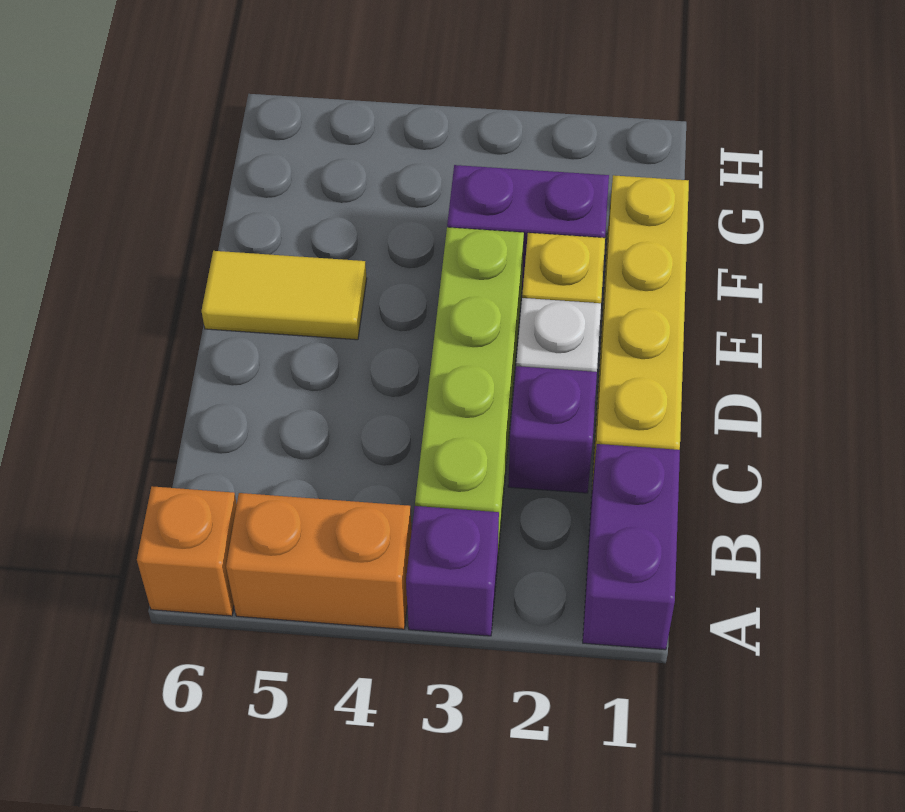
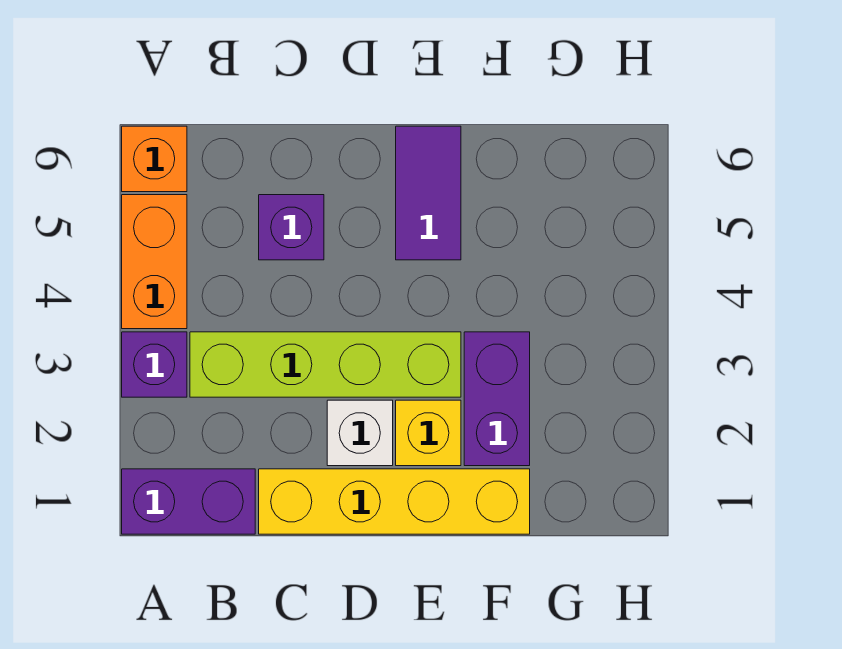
purple brick C2 level 1 -> purple brick C5 level 1
yellow tile E5:E6 level 1 -> purple tile E5:E6 level 1

